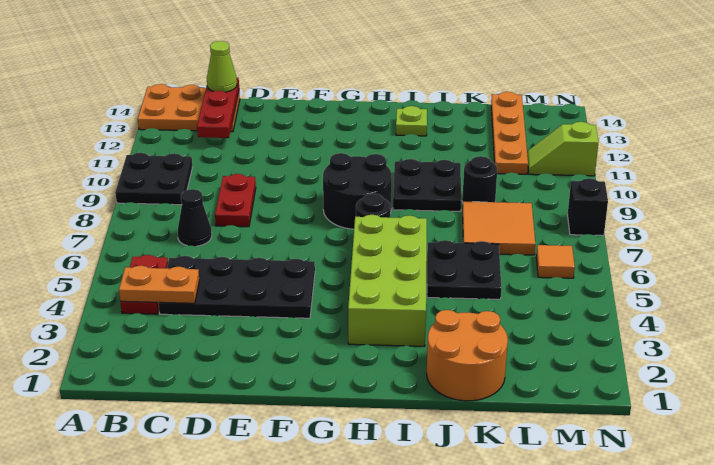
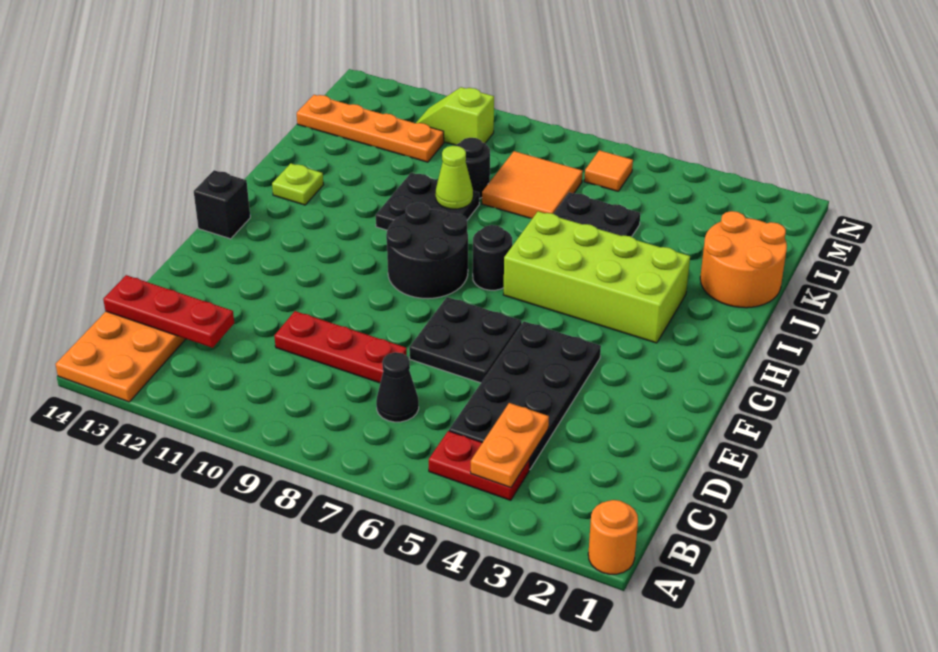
none -> orange round brick A1 level 1
black plate A9:B10 level 1 -> black plate E6:F7 level 1
lime cone C14 level 3 -> lime cone J9 level 2
red plate D8:D9 level 1 -> red plate D8:D10 level 1
lime slope M11:N11 level 1 top N -> lime slope M10:M11 level 1 top 10
black brick N8 level 1 -> black brick G14 level 1

